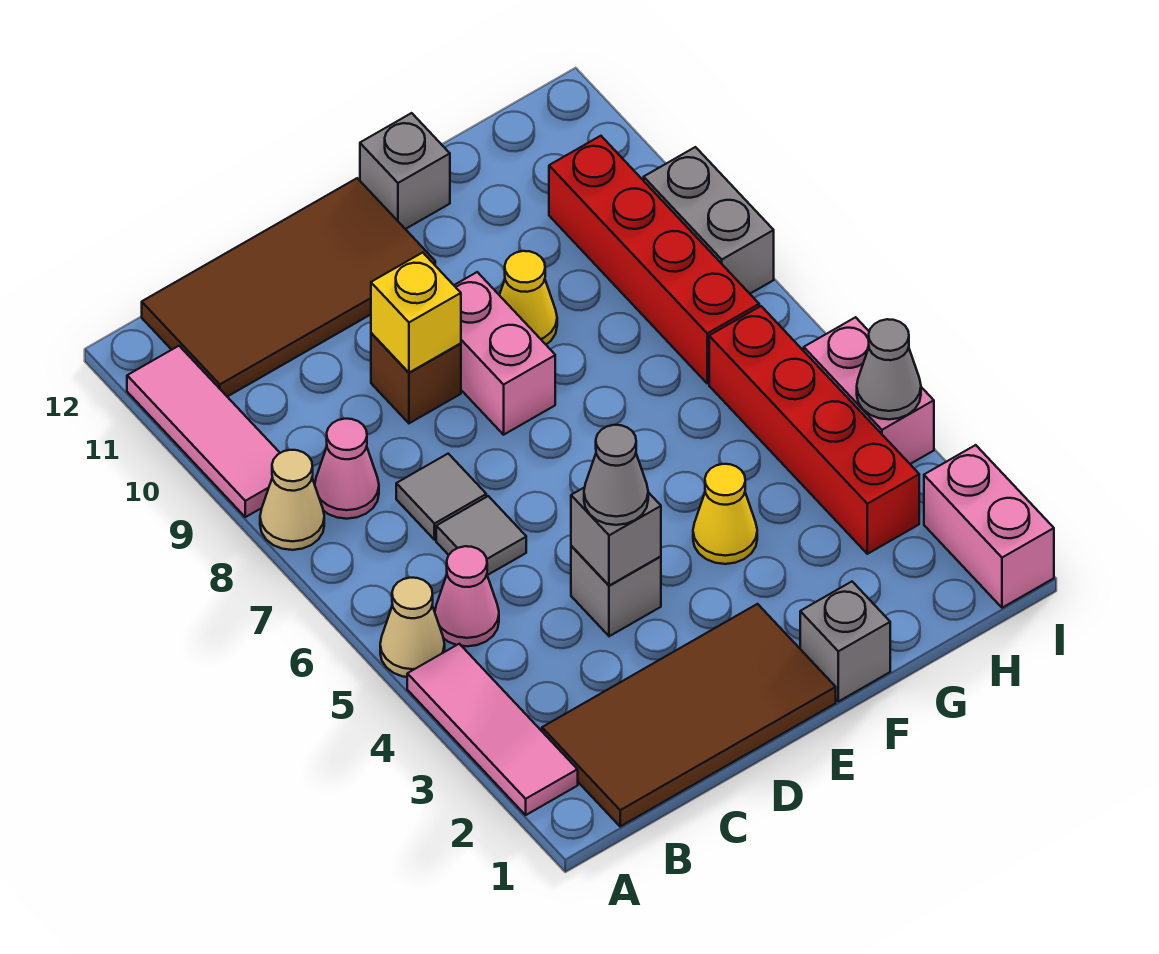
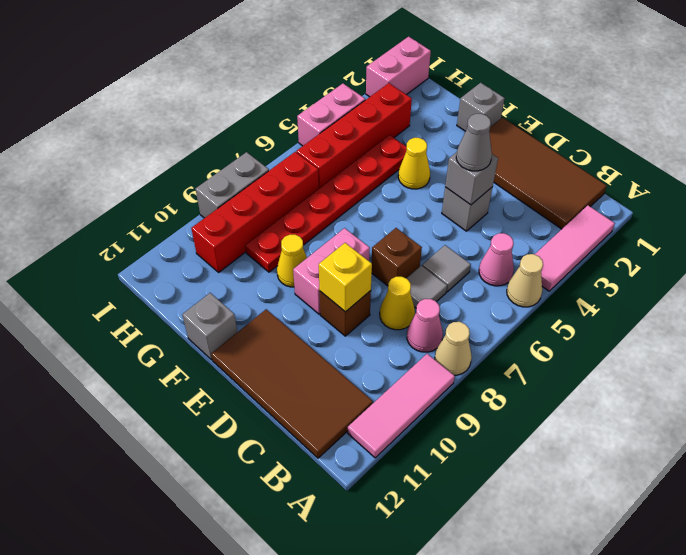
none -> yellow cone C8 level 1
none -> brown brick D7 level 1
none -> red plate G4:G9 level 1
grey cone I4 level 2 -> none

